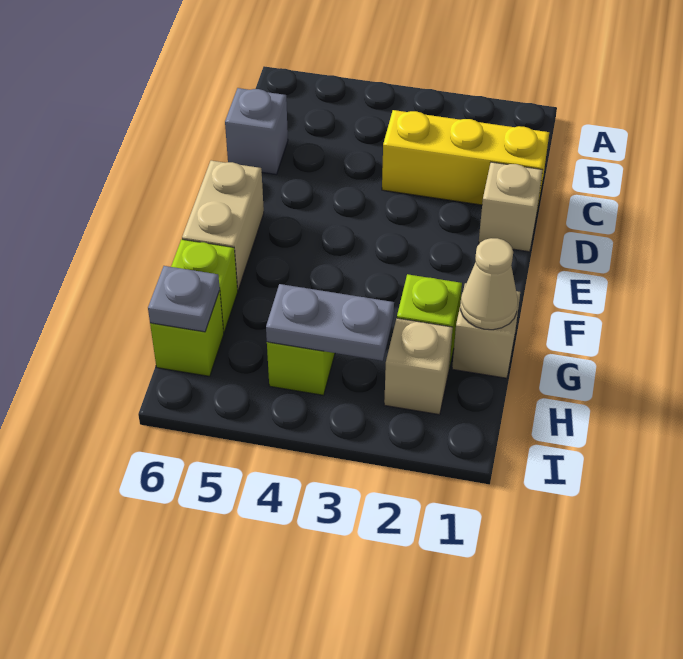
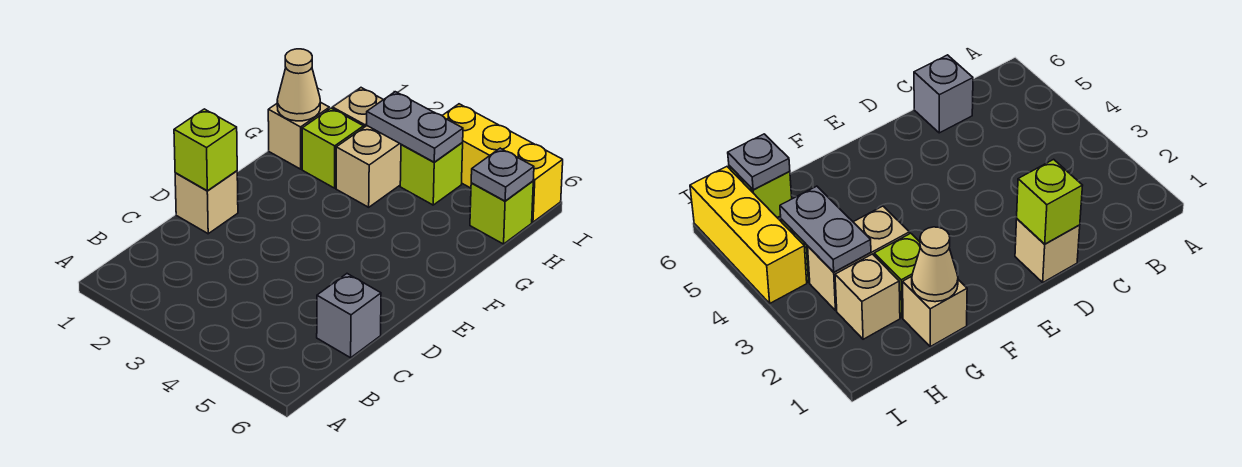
yellow brick C1:C3 level 1 -> yellow brick I4:I6 level 1
tan brick E6:F6 level 1 -> tan brick G3:H3 level 1
lime brick G6 level 1 -> lime brick D1 level 2

